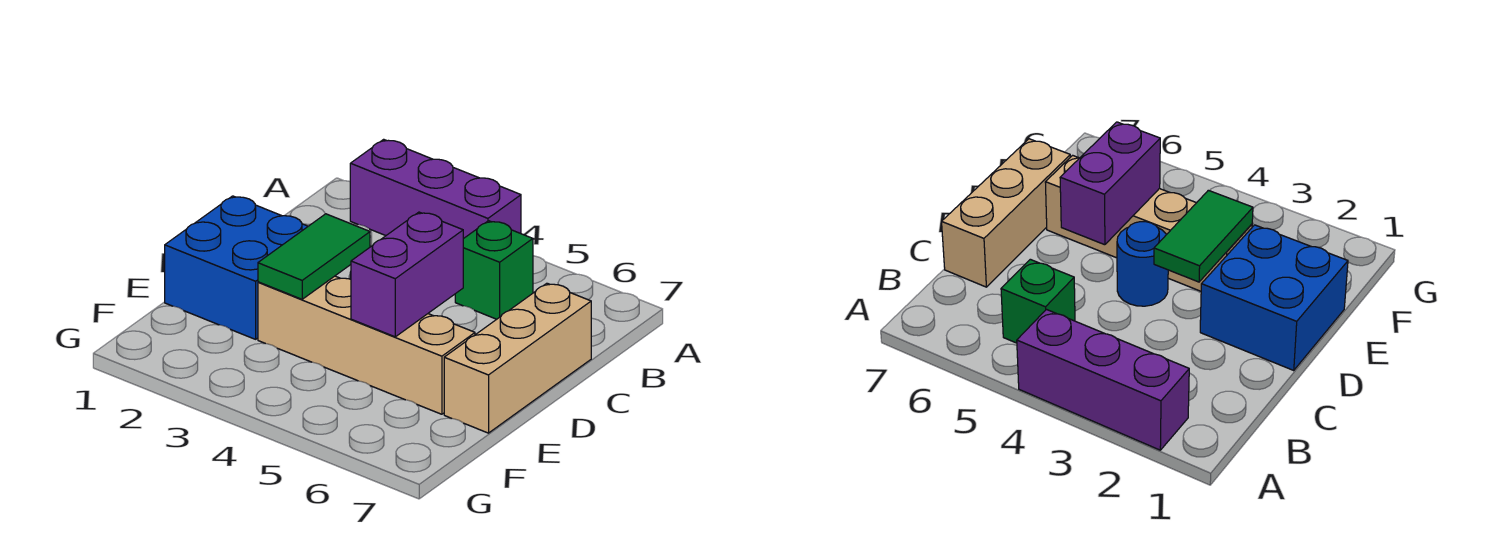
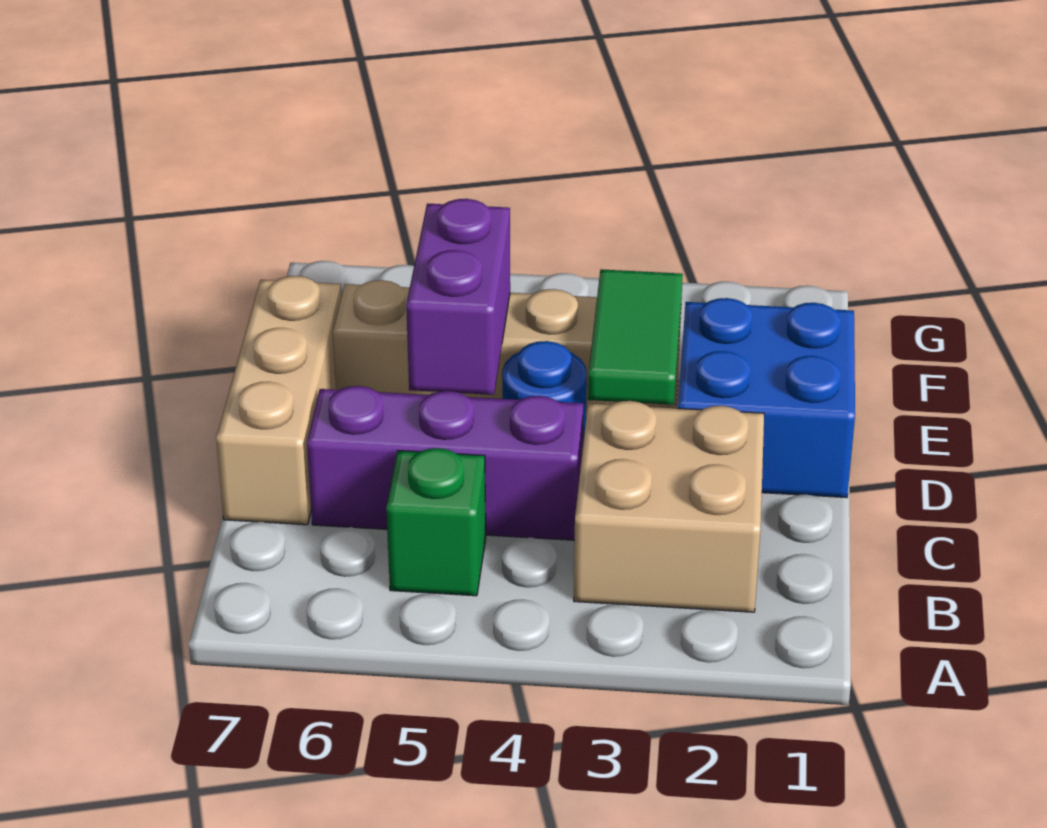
purple brick A2:A4 level 1 -> purple brick C4:C6 level 1
none -> tan brick B2:C3 level 1

